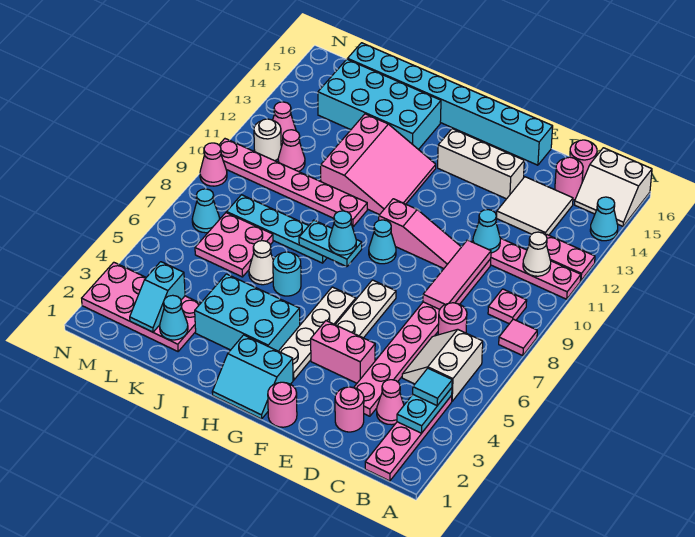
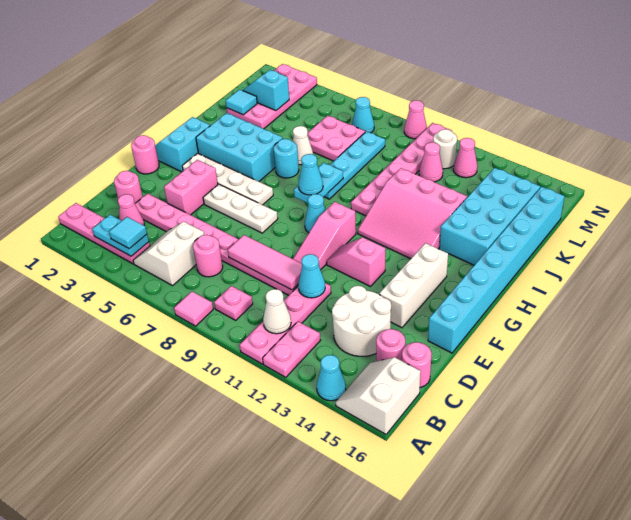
white slope B5:C6 level 1 top B -> white slope B5:C6 level 1 top 6
white tile C13:D14 level 1 -> white round brick C13:D14 level 1
none -> pink slope F11:F12 level 1 top 12
cyan brick H3:J4 level 1 -> cyan brick H3:I5 level 1
cyan cone K2 level 2 -> cyan tile K2 level 2

